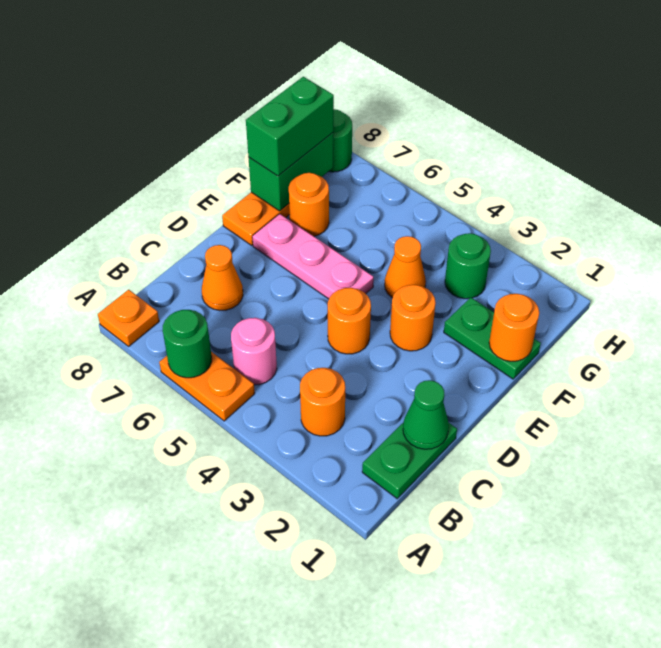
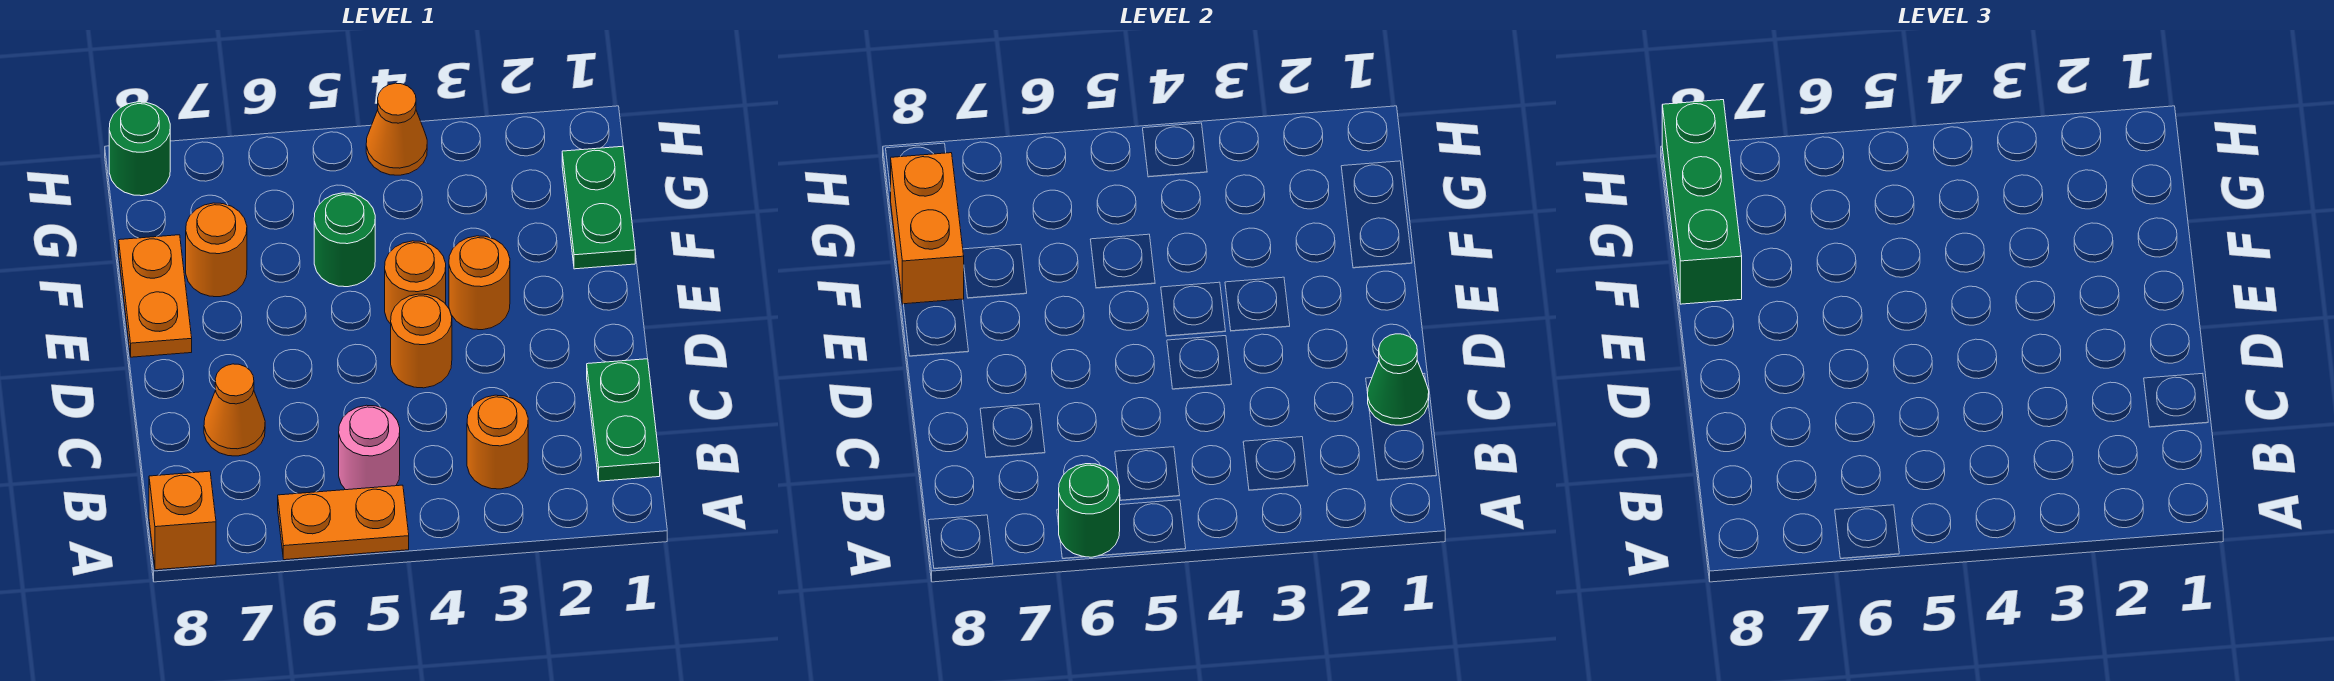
orange plate A8 level 1 -> orange brick A8 level 1
pink plate E5:E7 level 1 -> none
green plate F1:F2 level 1 -> green plate F1:G1 level 1
orange round brick F1 level 2 -> orange round brick E4 level 1
orange cone F4 level 1 -> orange cone H4 level 1
green brick F8:G8 level 2 -> orange brick F8:G8 level 2
green brick F8:G8 level 3 -> green brick F8:H8 level 3
green round brick G3 level 1 -> green round brick F5 level 1

